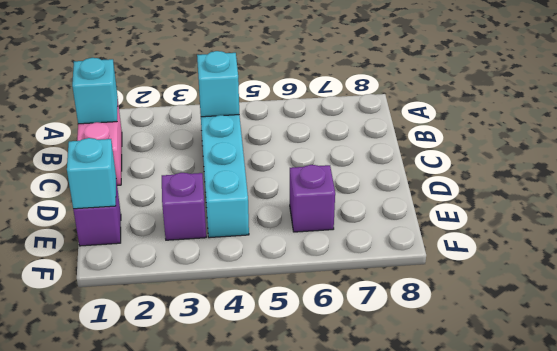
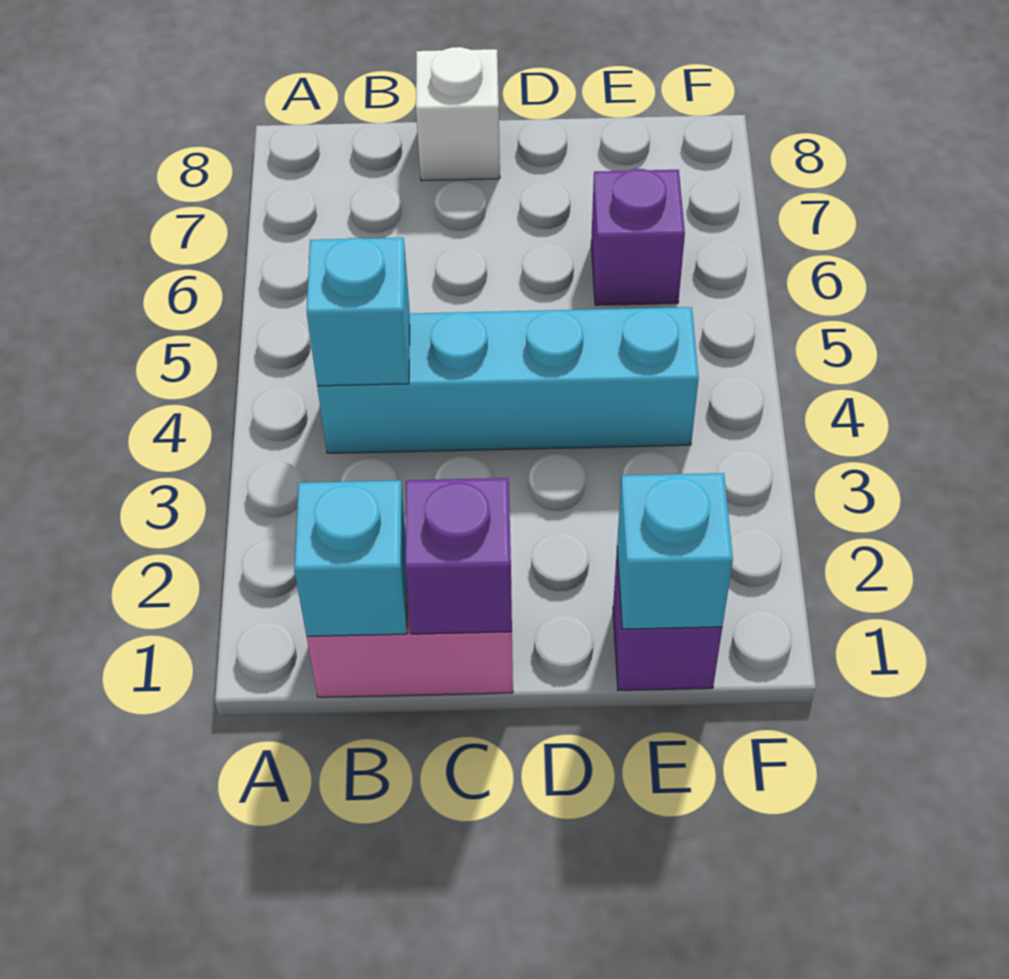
none -> white brick C8 level 1
purple brick E3 level 1 -> purple brick C1 level 2

